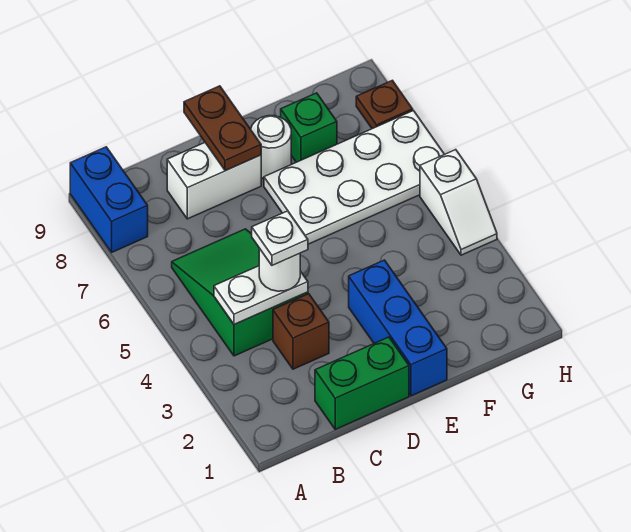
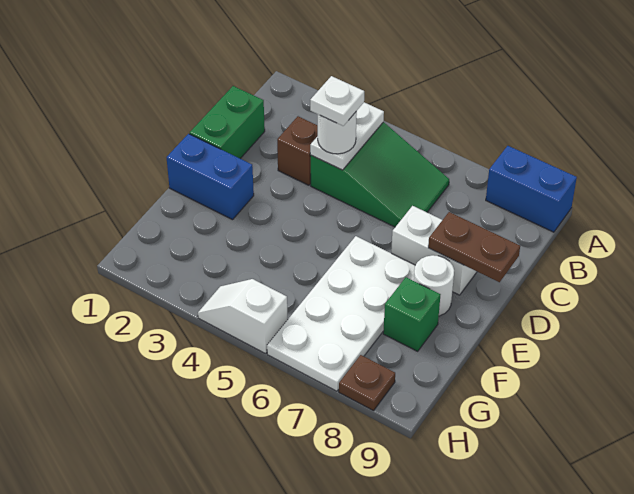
white brick C8:D8 level 1 -> white brick D7:D8 level 1
blue brick E1:E3 level 1 -> blue brick E1:E2 level 1

